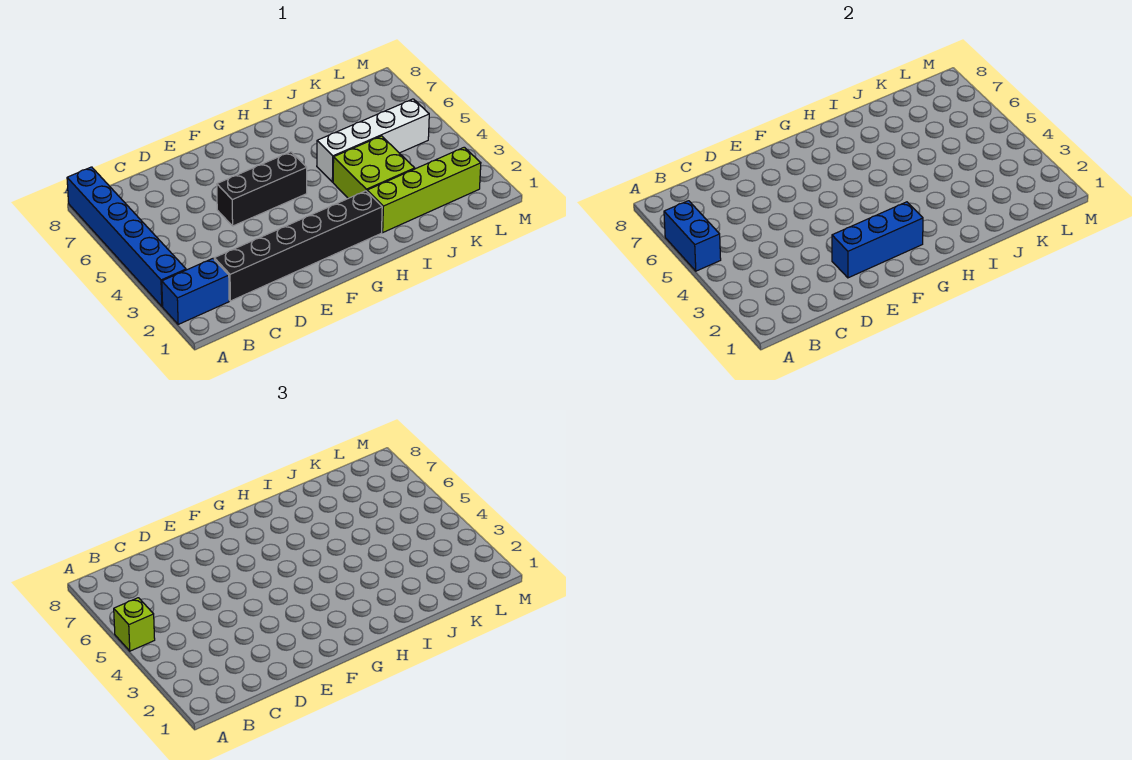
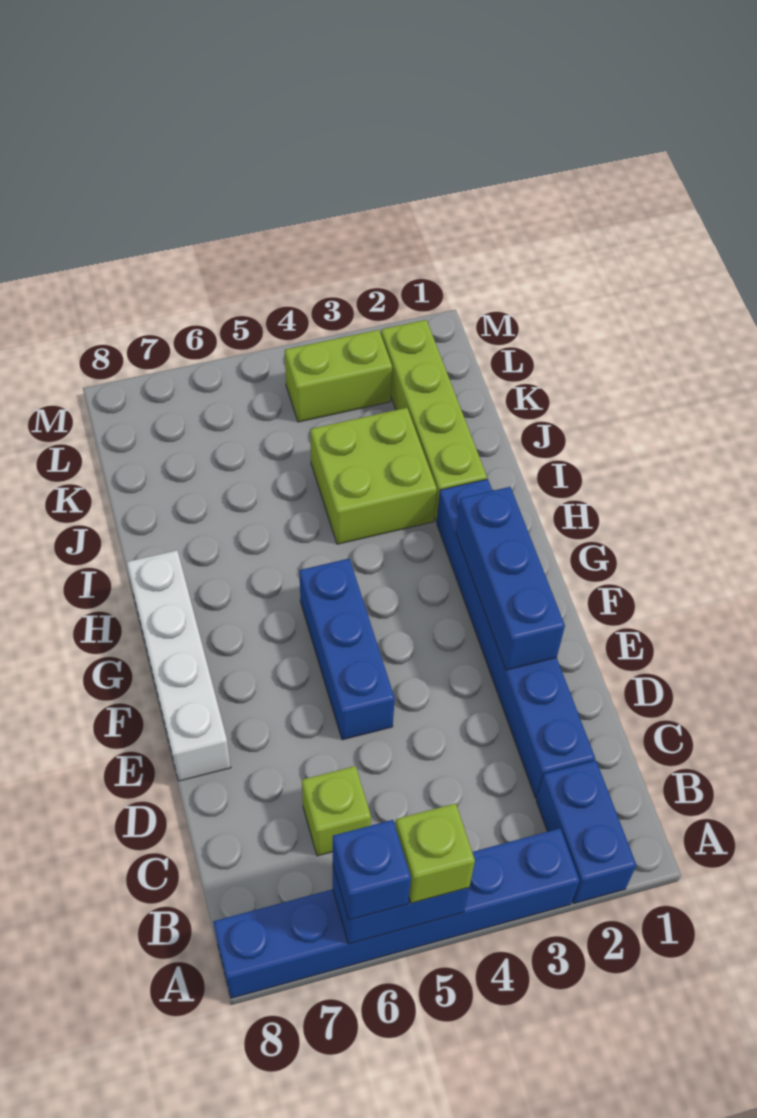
none -> blue brick A6 level 3
black brick C2:H2 level 1 -> blue brick C2:H2 level 1
none -> lime brick C6 level 1
black brick E5:G5 level 1 -> blue brick E5:G5 level 1
white brick I5:L5 level 1 -> white brick E8:H8 level 1
none -> lime brick L3:L4 level 1

